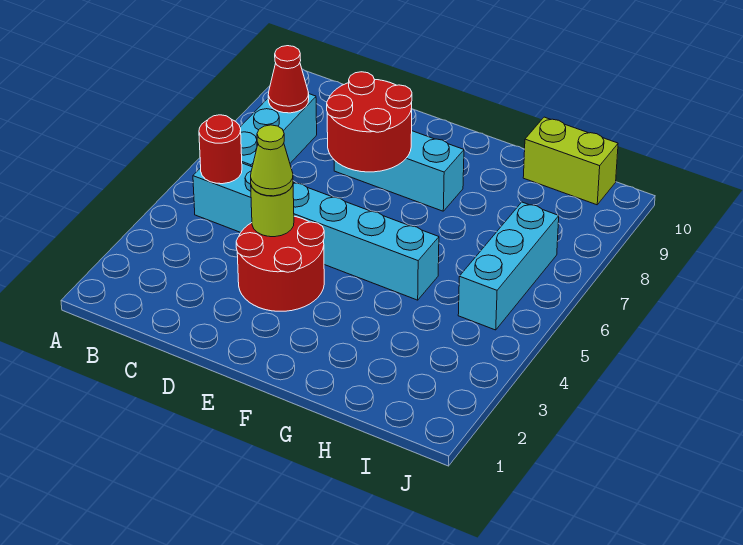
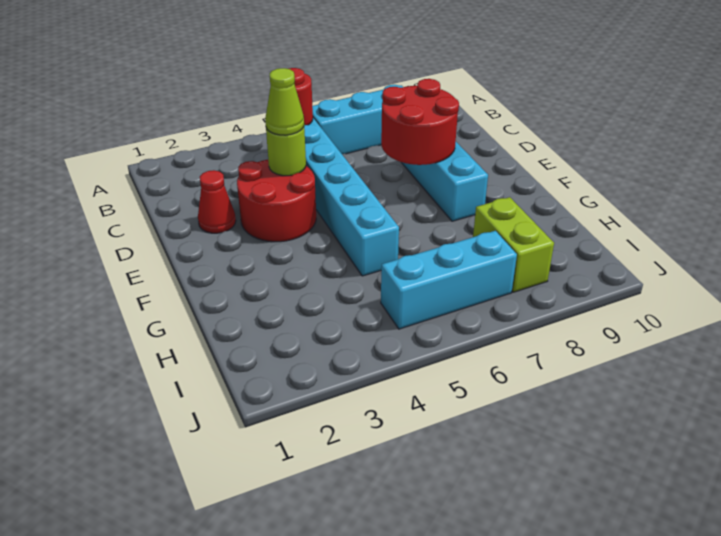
red cone B8 level 2 -> red cone D2 level 1
lime brick H10:I10 level 1 -> lime brick H8:I8 level 1

